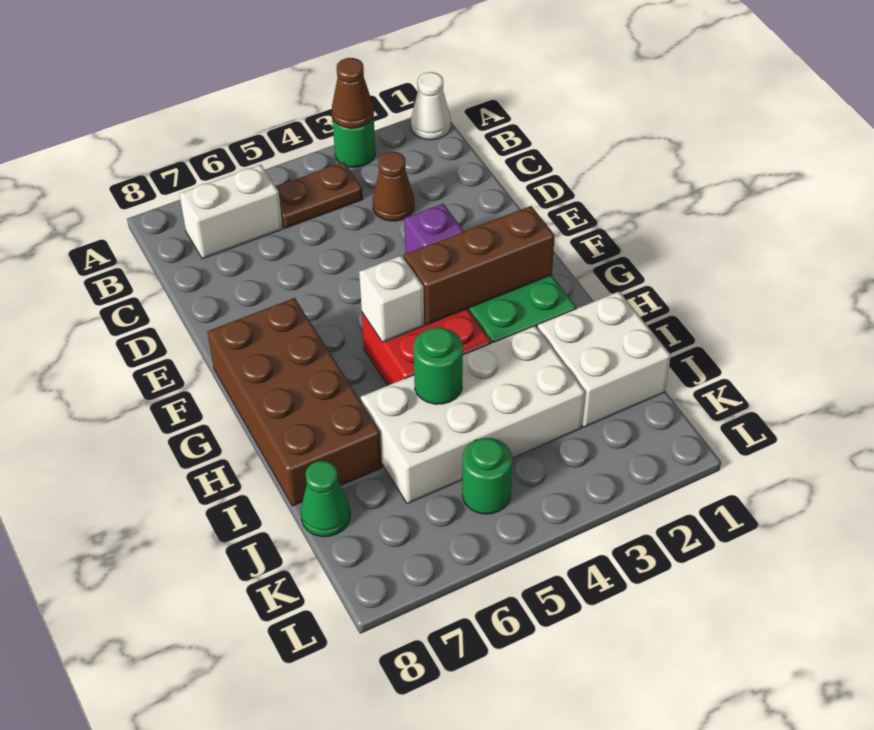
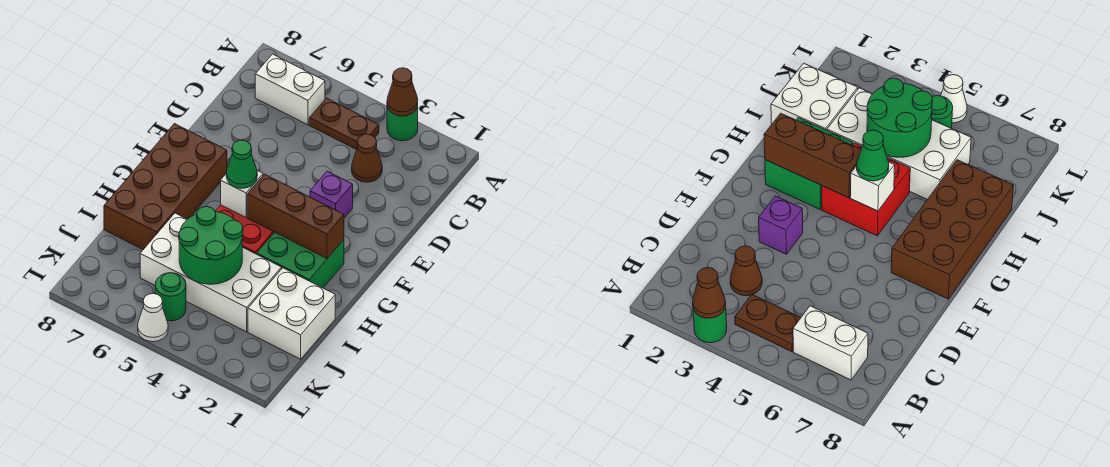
white cone A1 level 1 -> white cone L5 level 1
green round brick I5 level 2 -> green round brick I4:J5 level 2
green cone J8 level 1 -> green cone G5 level 3

